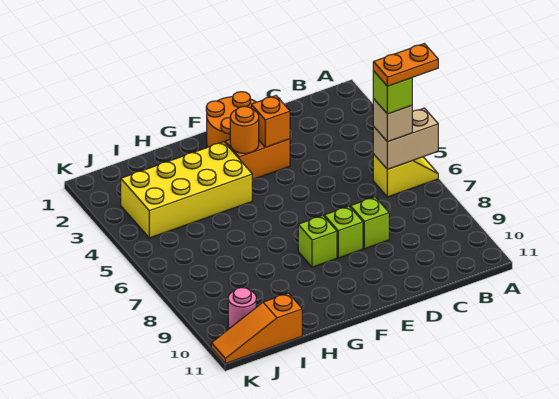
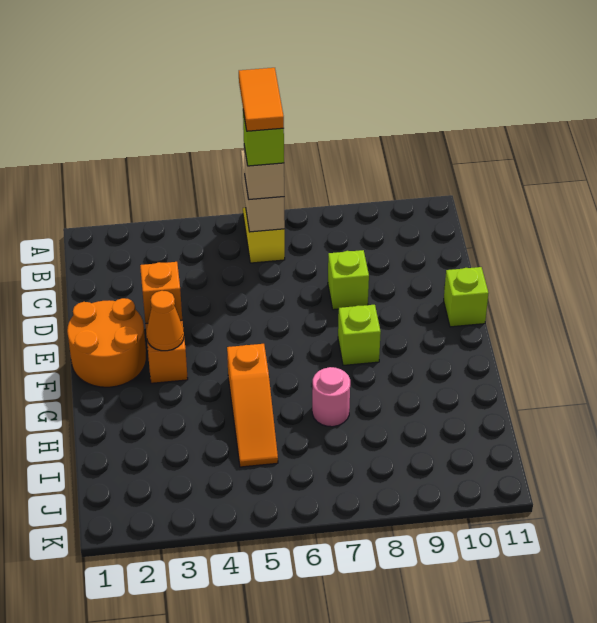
orange plate A6:B6 level 5 -> orange tile A6:B6 level 5
lime brick E8 level 1 -> lime brick E11 level 1
orange round brick F3 level 2 -> orange cone F3 level 2
yellow brick G3:J4 level 1 -> none
orange slope I11:K11 level 1 top I -> orange slope G5:I5 level 1 top G
pink round brick J10 level 1 -> pink round brick H7 level 1

